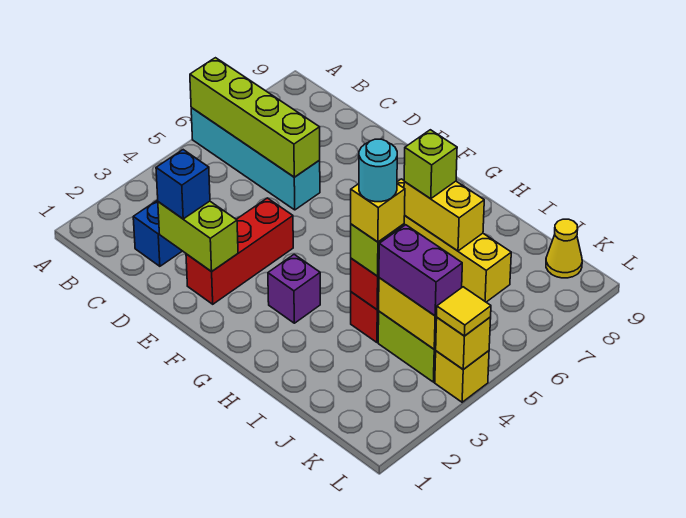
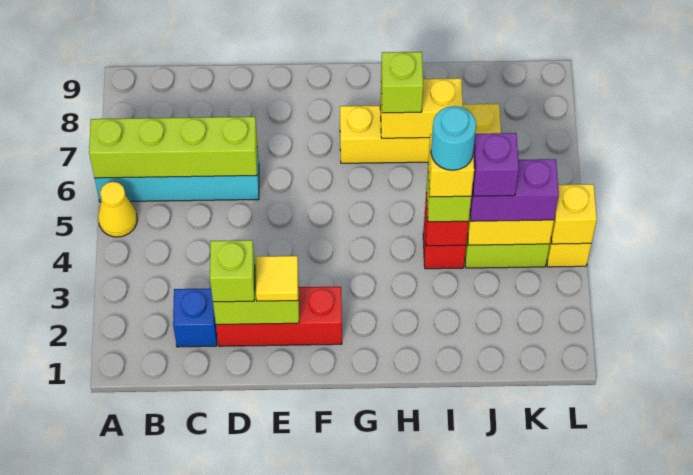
blue brick D2 level 3 -> lime brick D2 level 3
red brick E2:E4 level 1 -> red brick D2:F2 level 1
purple brick G3 level 1 -> purple brick J4 level 4
yellow cone K9 level 1 -> yellow cone A5 level 1
yellow tile L4 level 3 -> yellow tile E2 level 3

